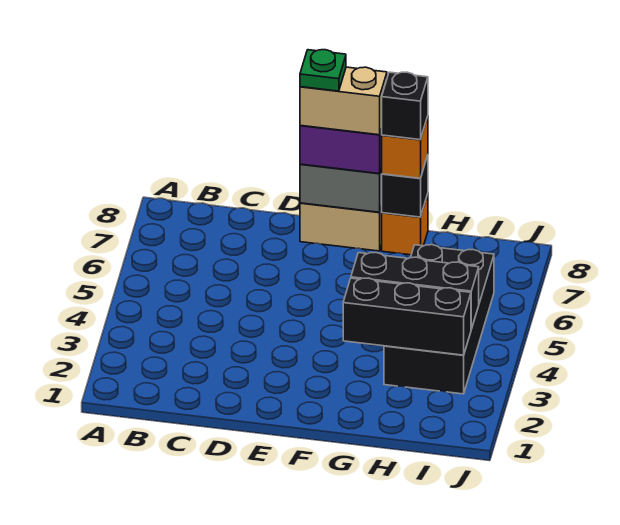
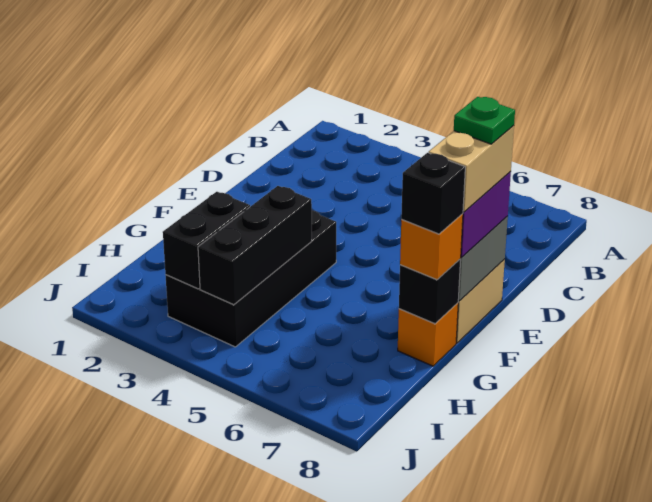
black brick G3:I3 level 2 -> black brick H3:I3 level 2
black brick H3:I6 level 1 -> black brick F3:I4 level 1

